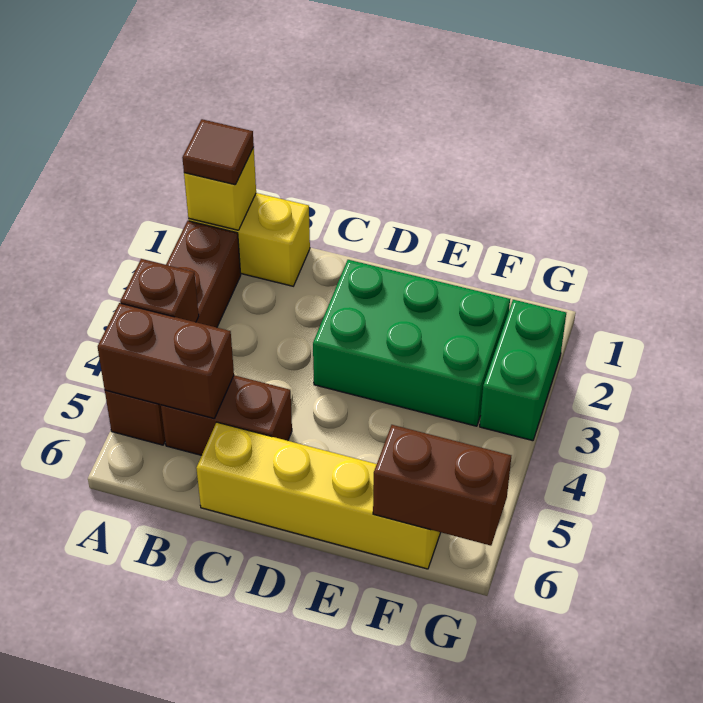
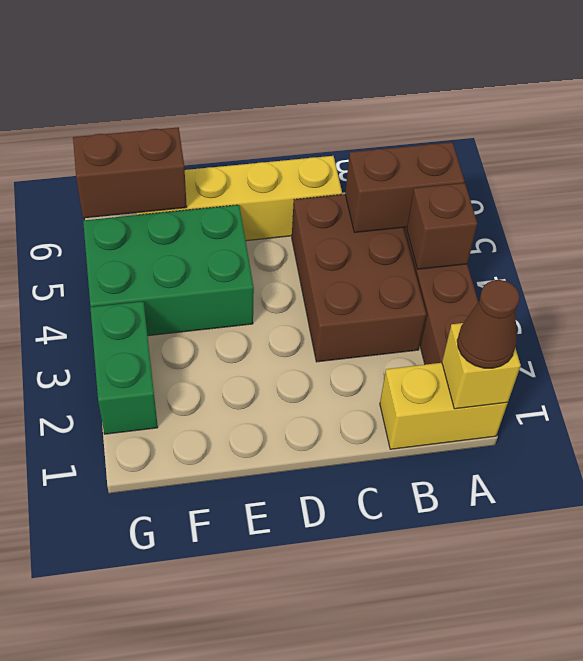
brown tile A1 level 3 -> brown cone A1 level 3
brown brick B5:C5 level 1 -> brown brick B3:C5 level 1
green brick D2:F3 level 1 -> green brick E4:G5 level 1

